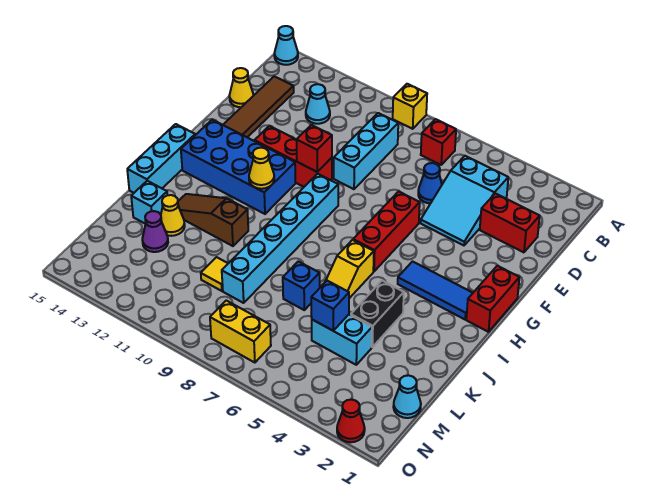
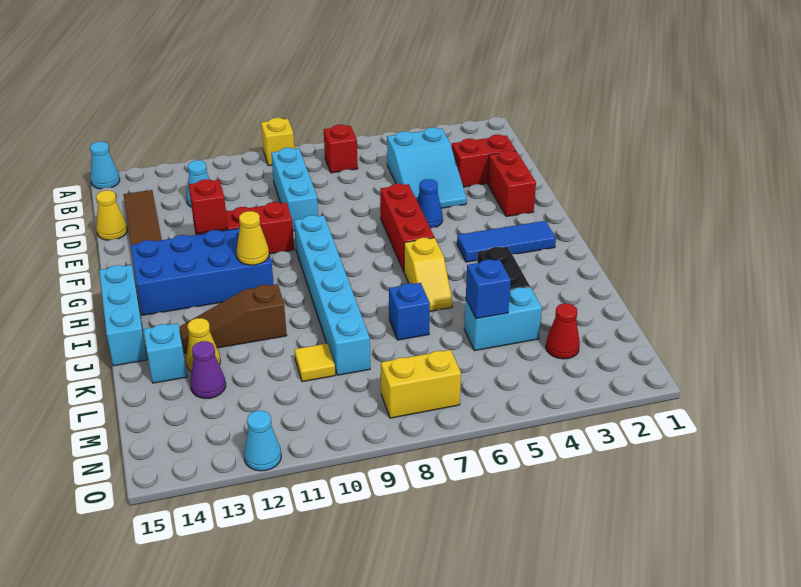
blue cone D6 level 1 -> blue cone F5 level 1
red brick F10 level 2 -> red brick F12 level 2
red brick G1:H1 level 1 -> red brick E2:F2 level 1
cyan cone M1 level 1 -> cyan cone O12 level 1
red cone O2 level 1 -> red cone M3 level 1

